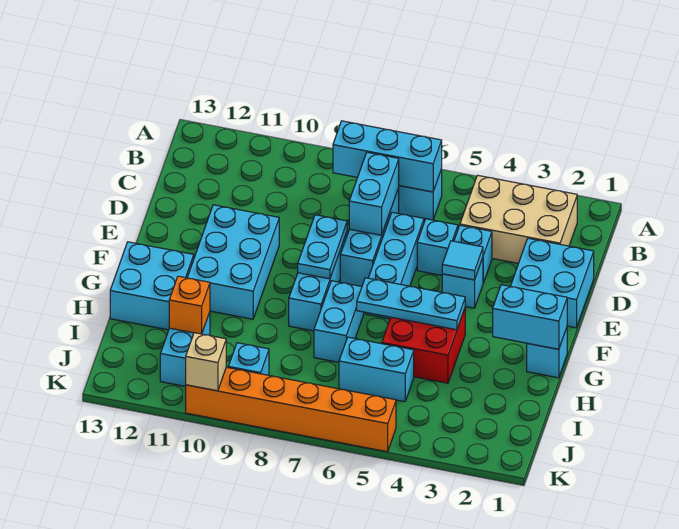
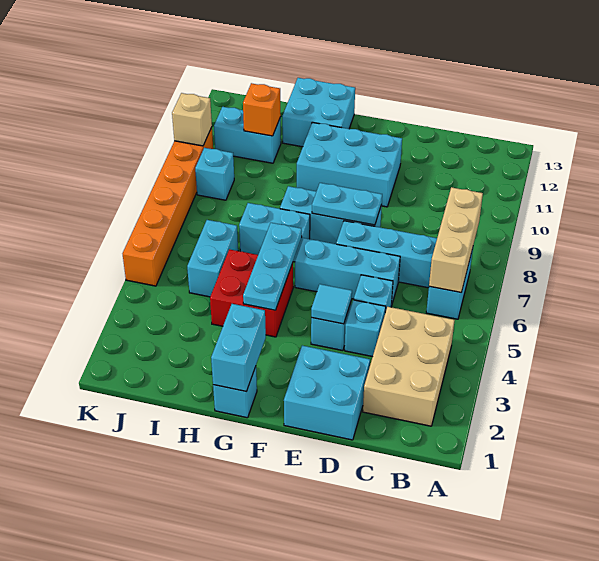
cyan brick B6:B8 level 2 -> tan brick B6:B8 level 2
cyan brick C7:D7 level 2 -> none

